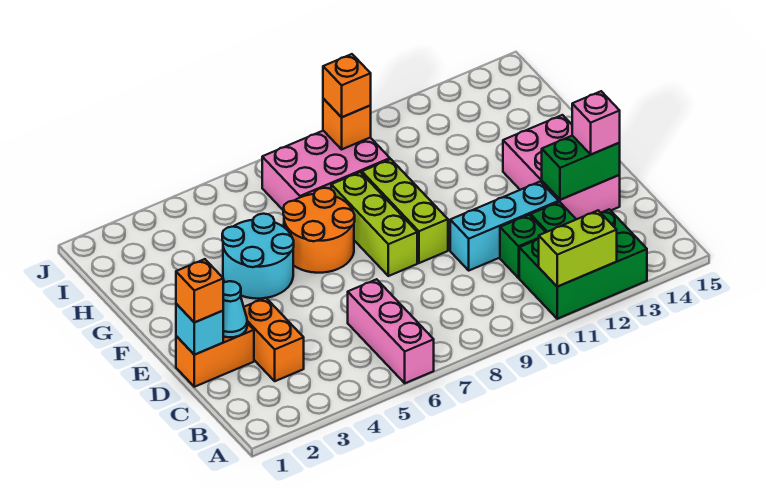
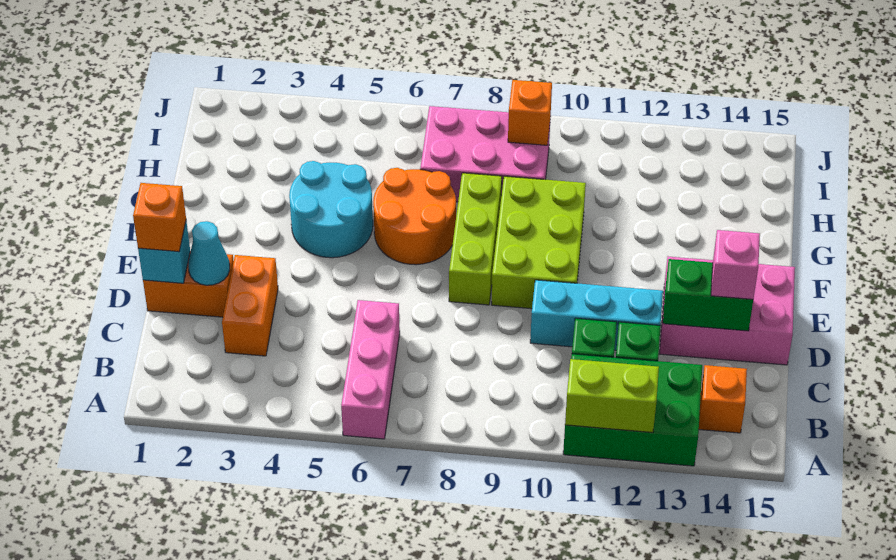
pink brick D13:F14 level 1 -> pink brick D13:E15 level 1
lime brick E9:G9 level 1 -> lime brick E9:G10 level 1
orange brick I9 level 3 -> orange brick B14 level 1

